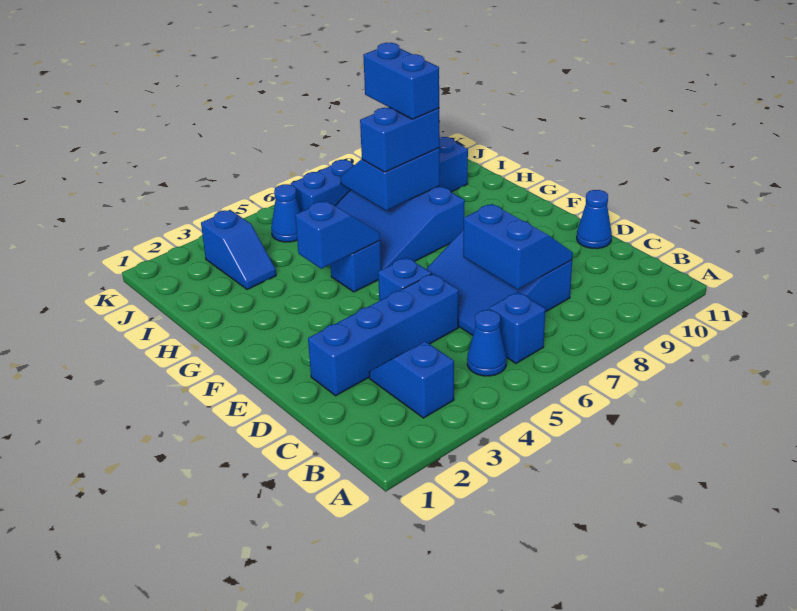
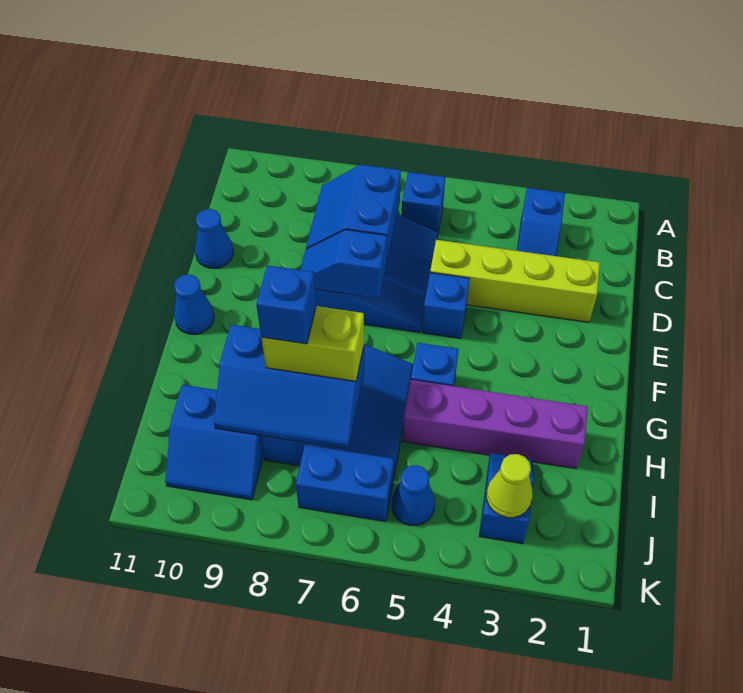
blue cone B5 level 1 -> blue cone F11 level 1
blue brick D2:D5 level 1 -> lime brick D2:D5 level 1
blue slope G4:G5 level 2 top 4 -> blue slope E7:E8 level 2 top 7
none -> purple brick H2:H5 level 1
blue slope H7:I8 level 2 top H -> blue slope H7:I9 level 2 top H
blue brick H7:H8 level 3 -> lime brick H7:H8 level 3
blue brick H8:I8 level 4 -> blue brick H8 level 4
none -> lime cone J3 level 2

